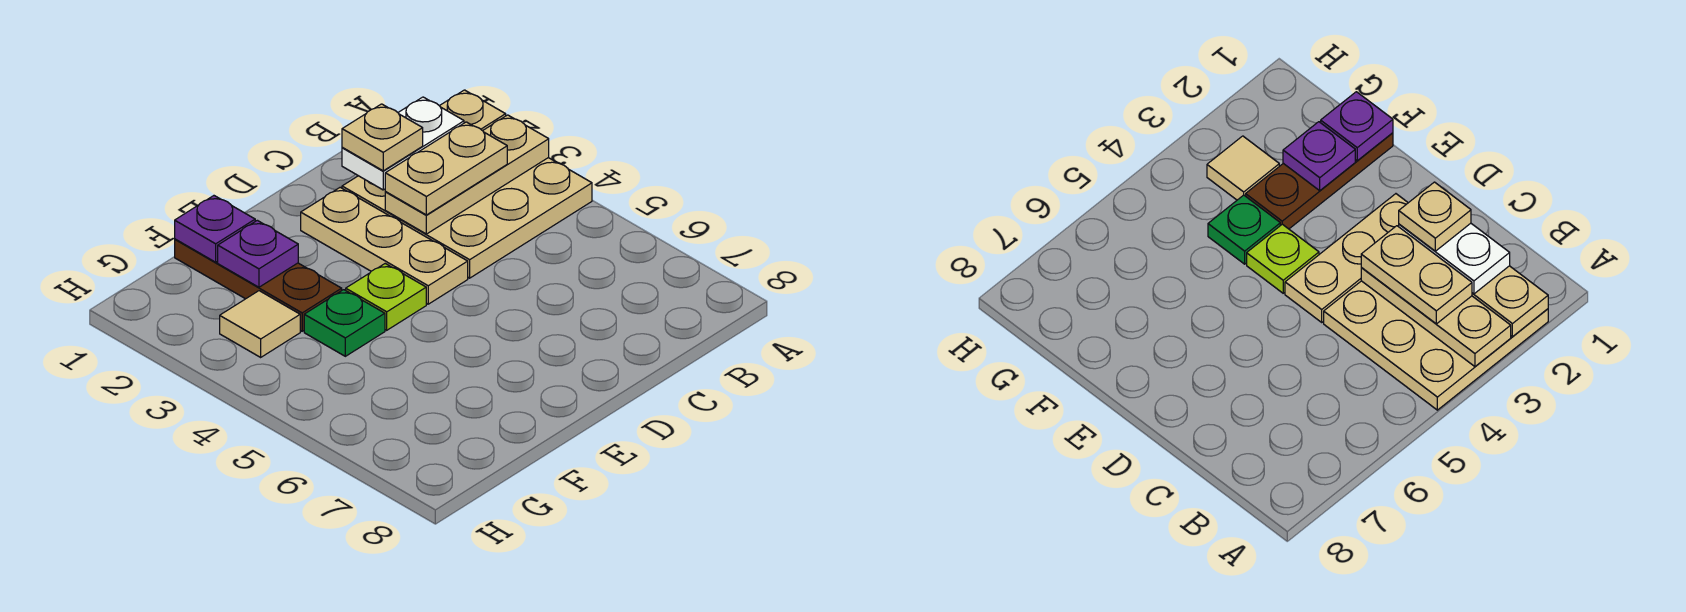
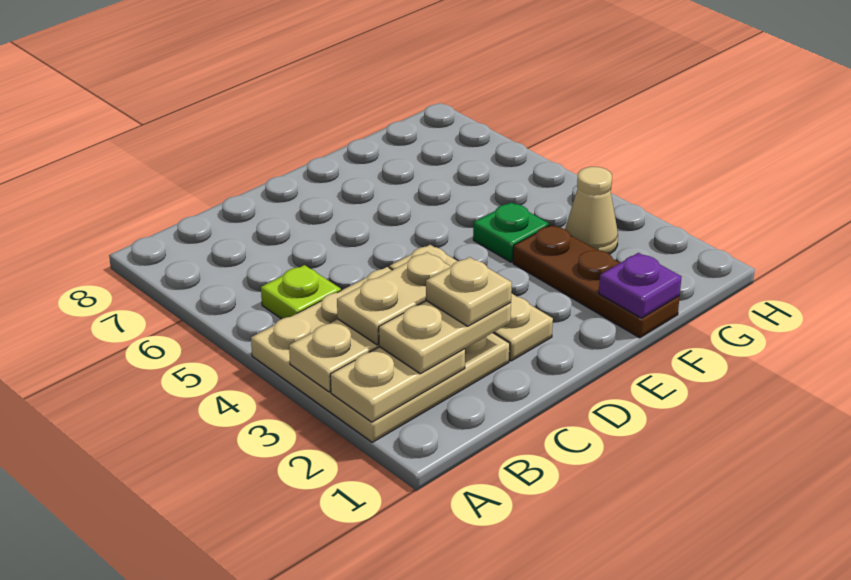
white plate B2:C2 level 3 -> tan plate B2:C2 level 3
lime plate E4 level 1 -> lime plate B5 level 1
purple plate F2 level 2 -> none
tan tile G3 level 1 -> tan cone G3 level 1

